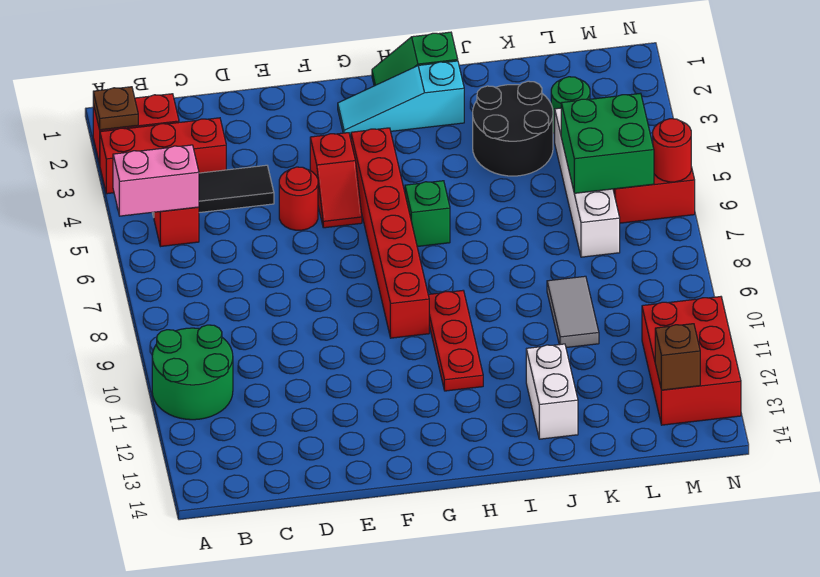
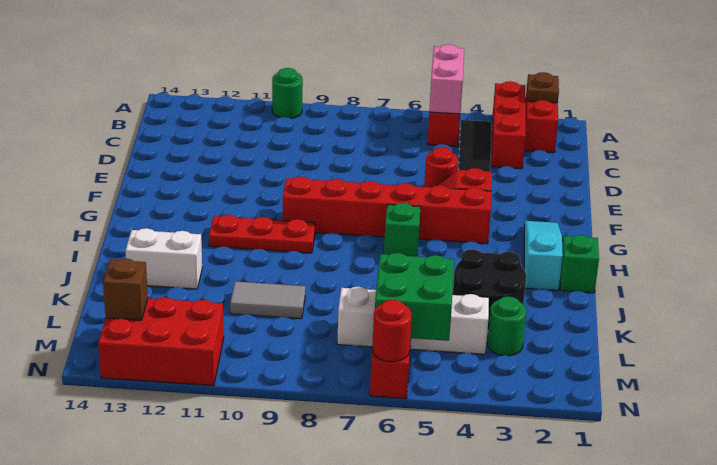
green round brick A10:B11 level 1 -> green round brick A10 level 1

